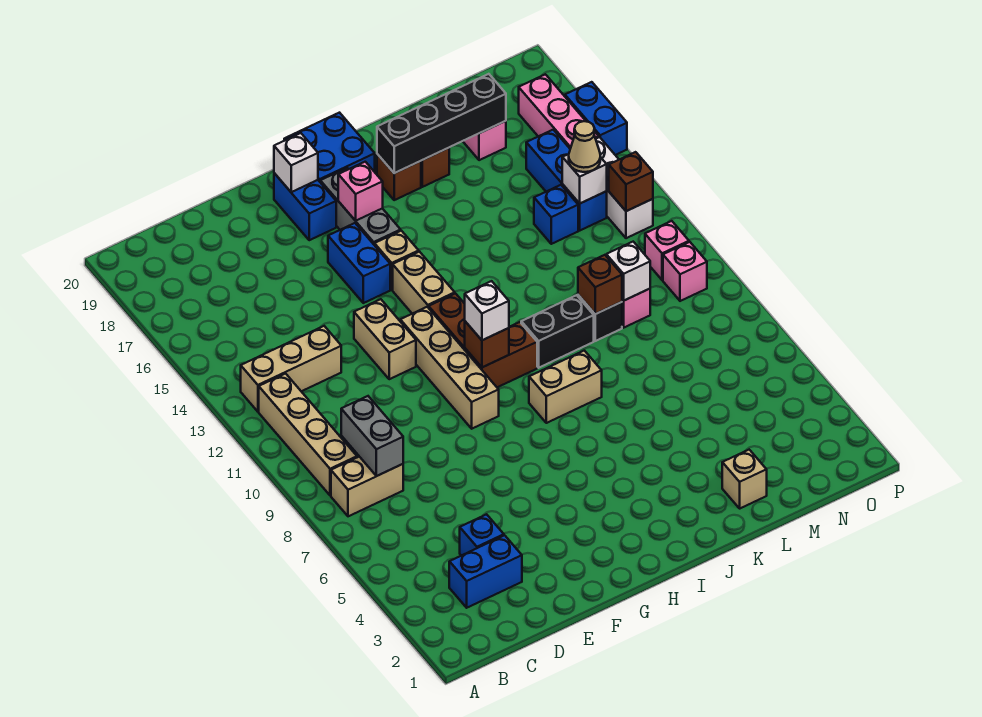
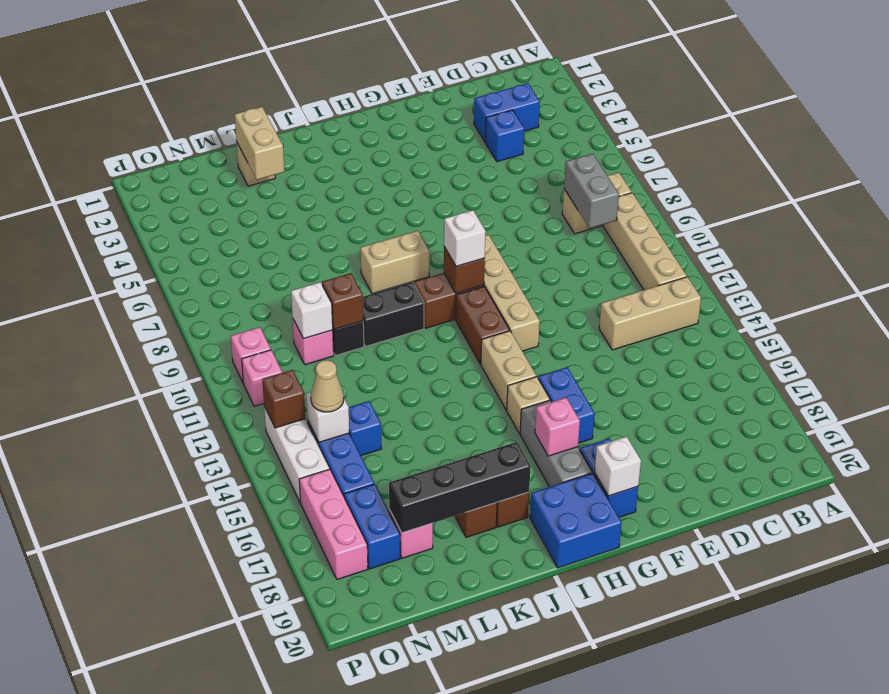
tan brick F12:F13 level 1 -> tan brick L2:L3 level 2
blue brick P16:P17 level 1 -> blue brick N17:N18 level 1

